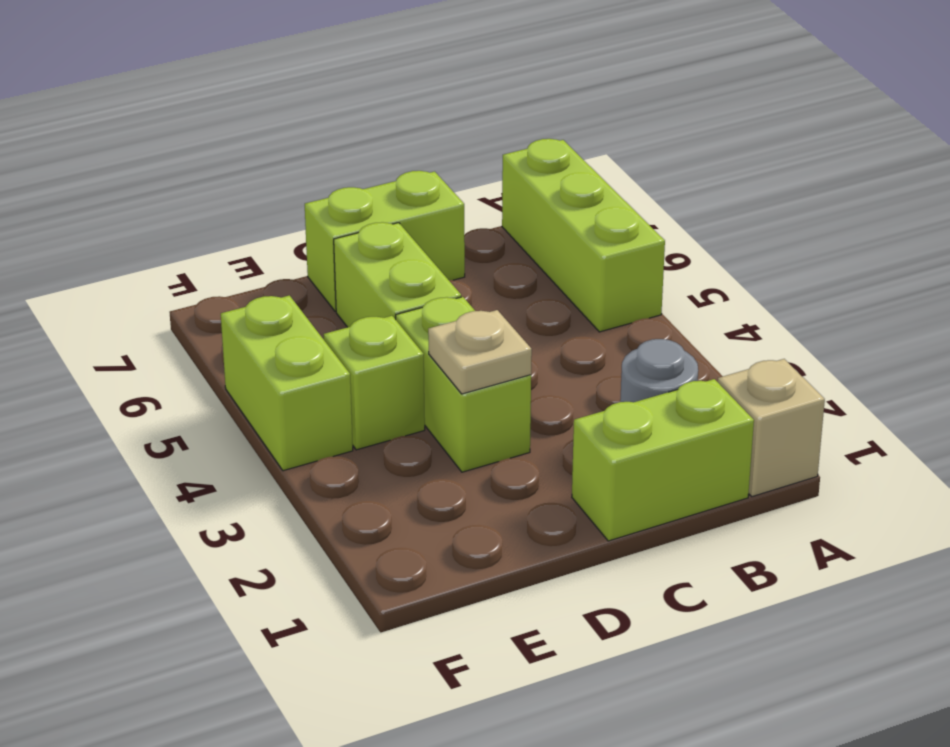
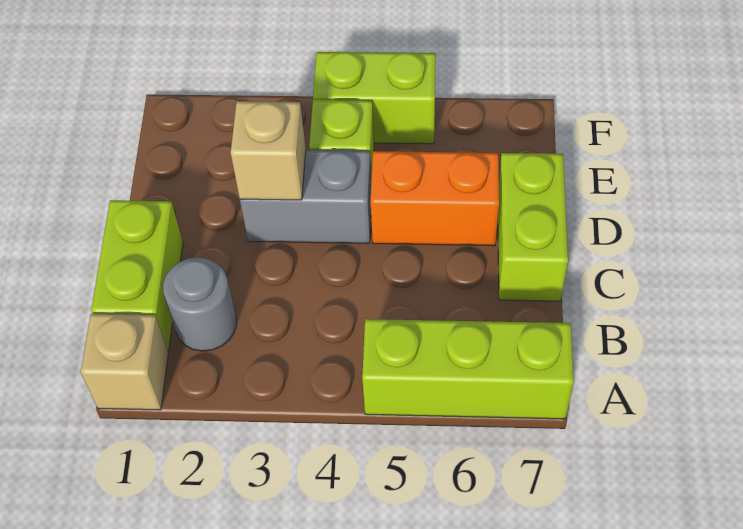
lime brick D3:D4 level 1 -> grey brick D3:D4 level 1
tan plate D3 level 2 -> tan brick D3 level 2
lime brick D5:D6 level 1 -> orange brick D5:D6 level 1

